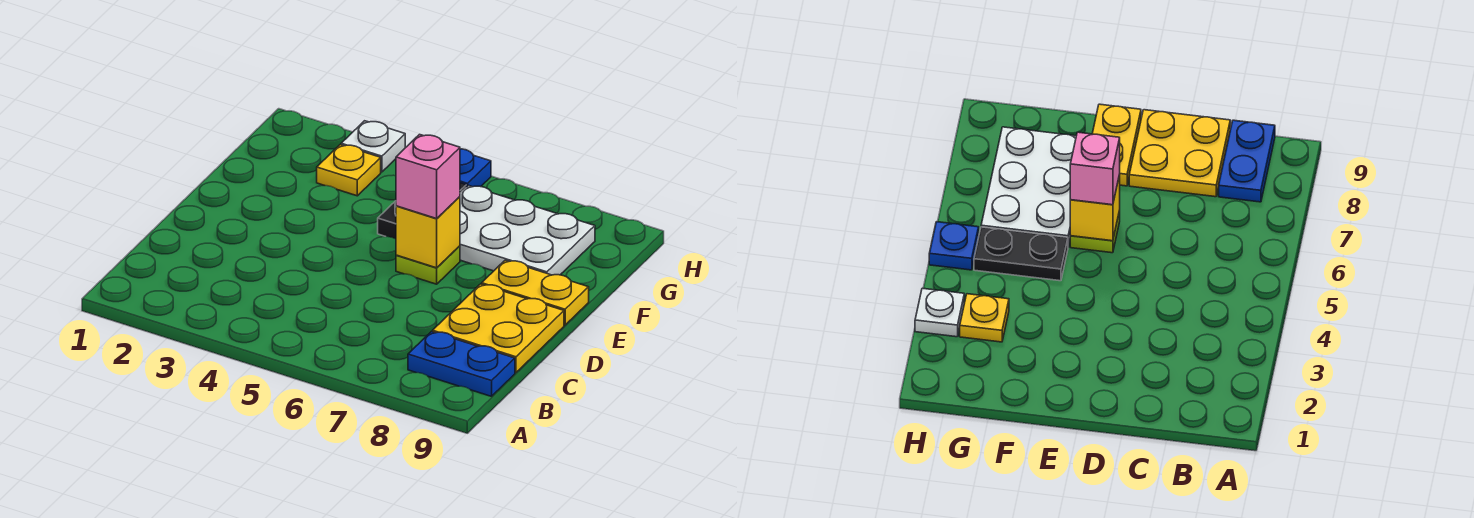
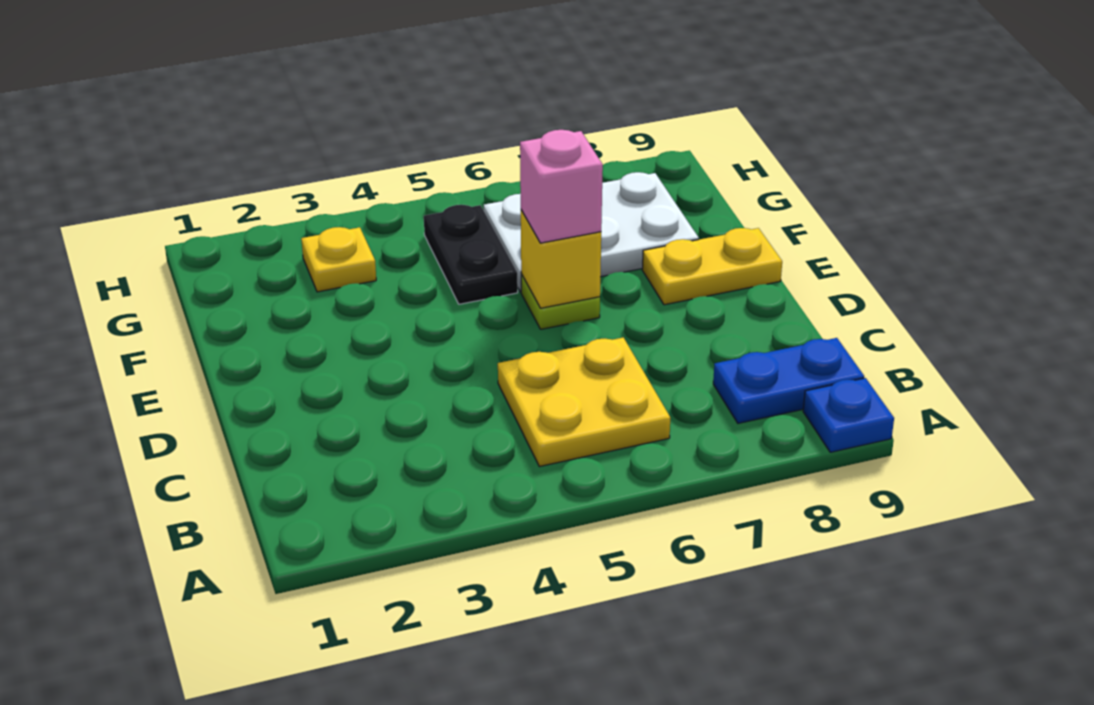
yellow plate C8:D9 level 1 -> yellow plate B5:C6 level 1
white plate H3 level 1 -> none
blue plate H5 level 1 -> blue plate A9 level 1

